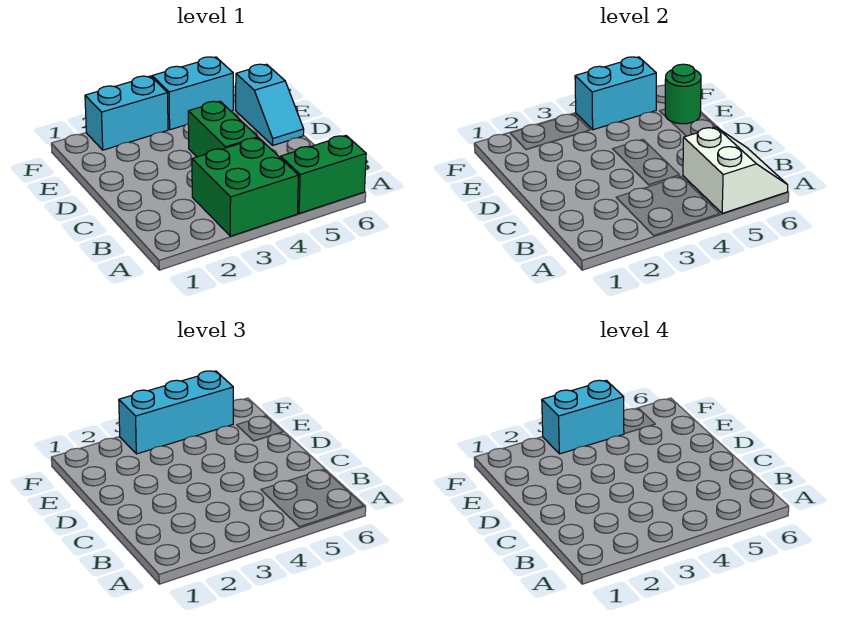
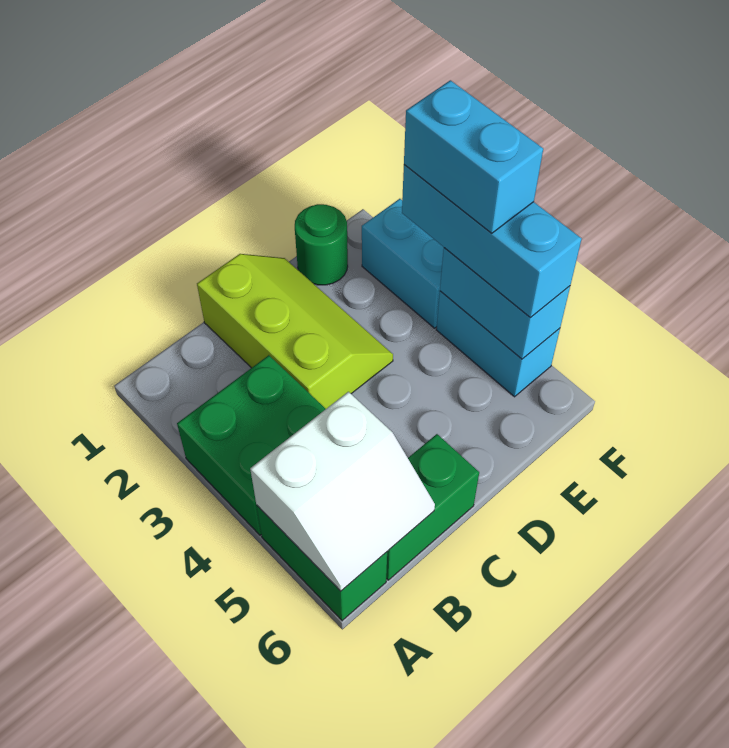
none -> lime slope C1:D3 level 1 top C
green brick C4:D4 level 1 -> green brick B6:C6 level 1
cyan slope D6:E6 level 1 top E -> none
green round brick E6 level 2 -> green round brick E1 level 1

